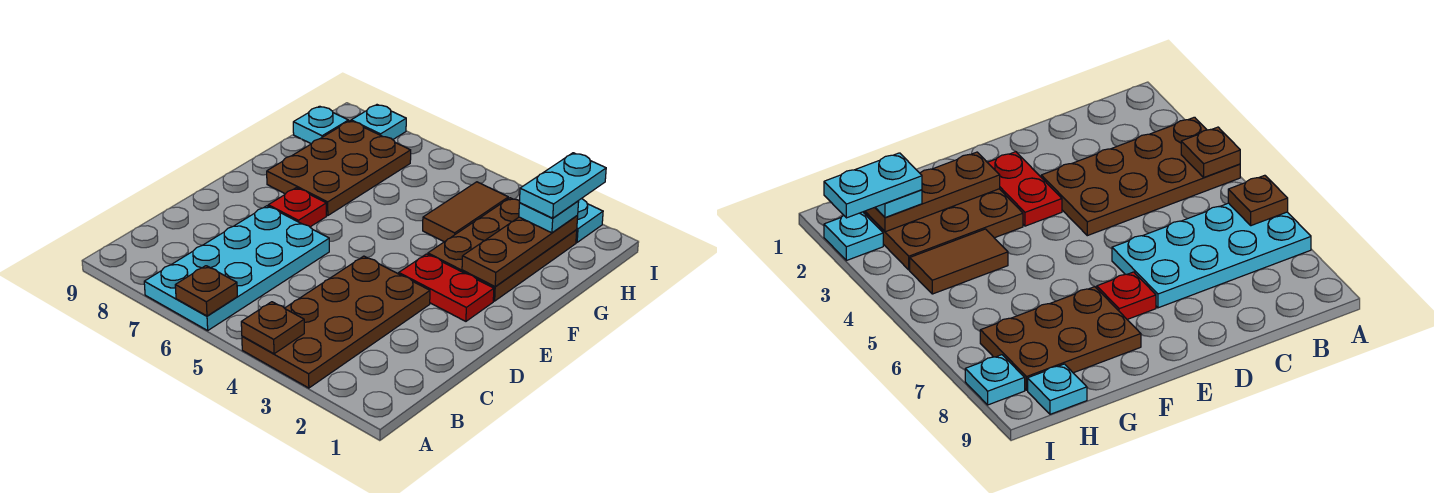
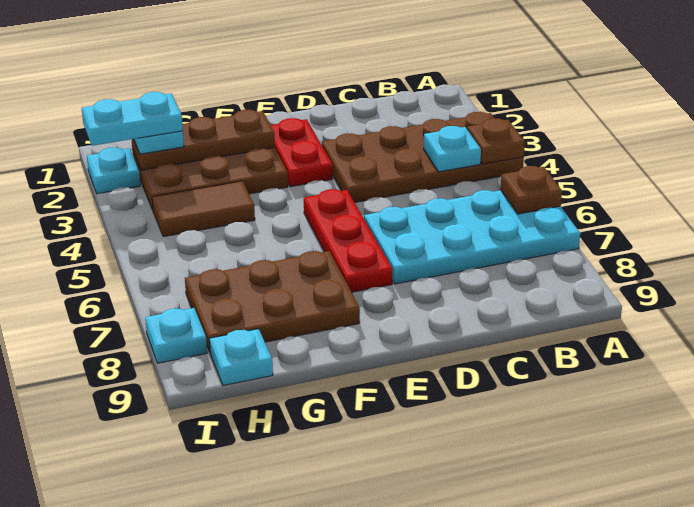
none -> cyan plate B4 level 2
red plate E7 level 1 -> red plate E5:E7 level 1

